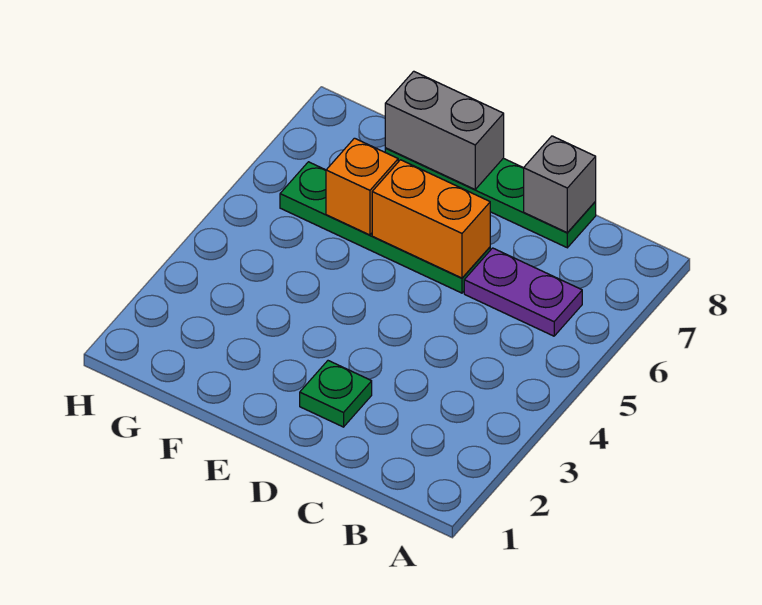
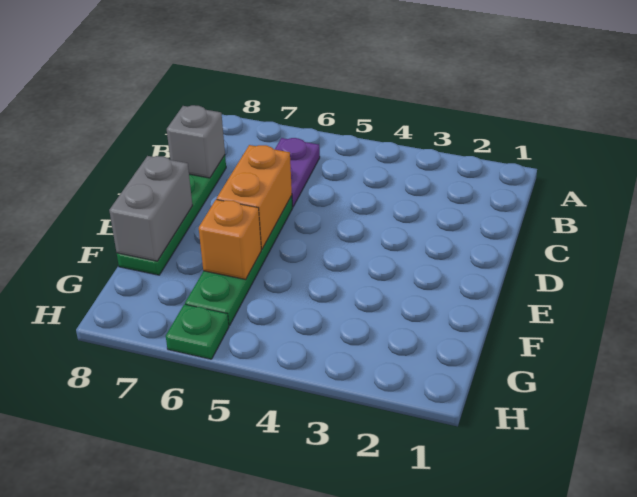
green plate D2 level 1 -> green plate H6 level 1

